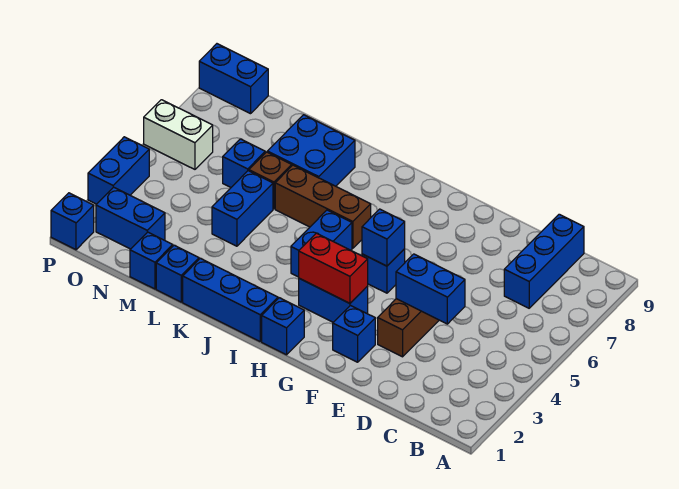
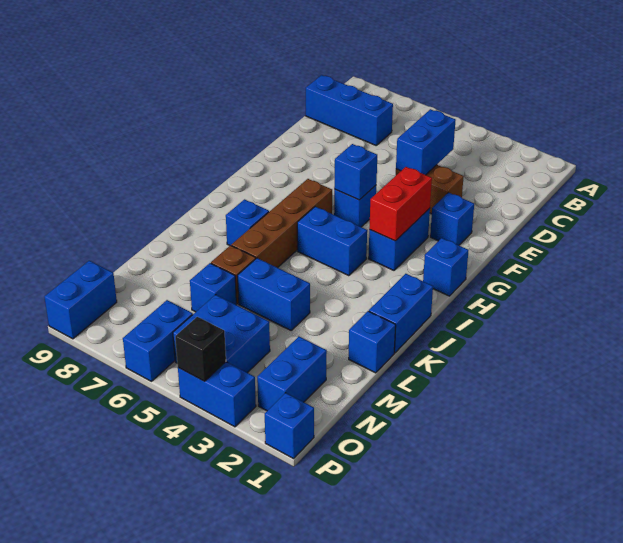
blue brick I1:K1 level 1 -> blue brick J1:K1 level 1
brown brick I6:K6 level 1 -> brown brick H6:K6 level 1
blue brick K7:L8 level 1 -> blue brick N4:O5 level 1
blue brick M1 level 1 -> blue brick J7 level 1
white brick O6:P6 level 1 -> blue brick O6:P6 level 1
none -> black brick P4 level 2

